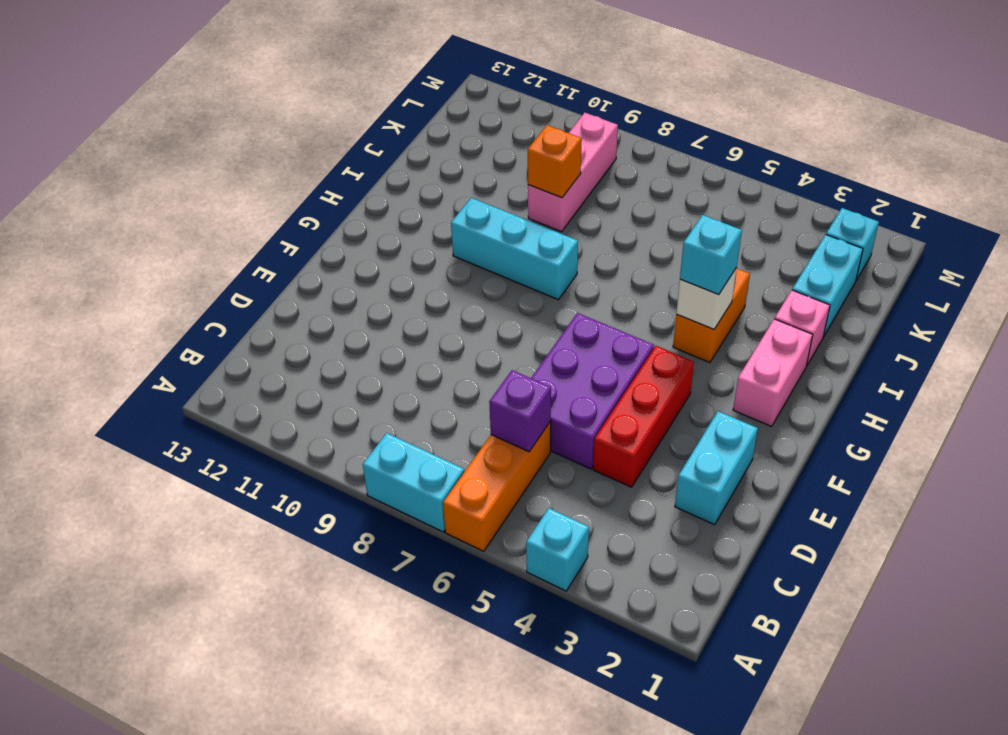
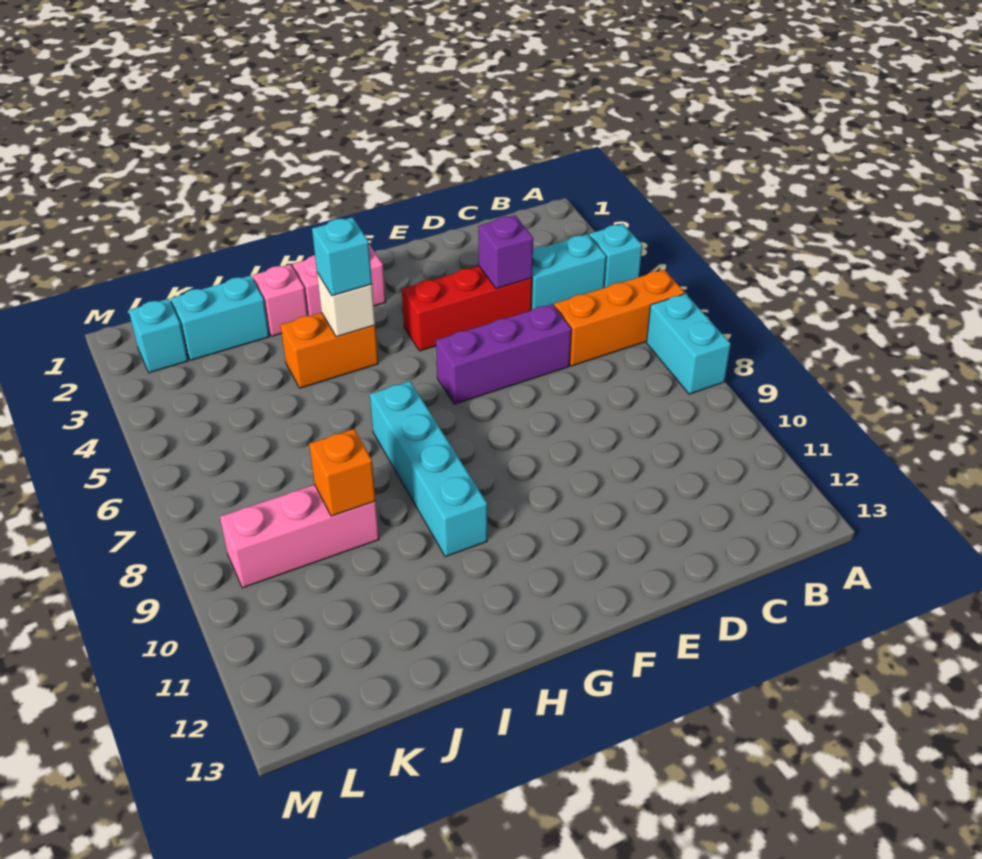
purple brick C6 level 2 -> purple brick D4 level 2
cyan brick D2:E2 level 1 -> cyan brick B4:C4 level 1
purple brick D5:F6 level 1 -> purple brick D6:F6 level 1
cyan brick H8:H10 level 1 -> cyan brick H7:H10 level 1

